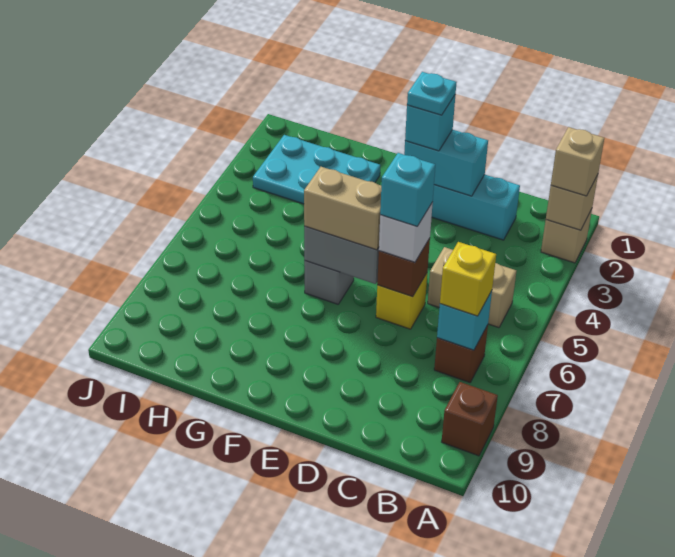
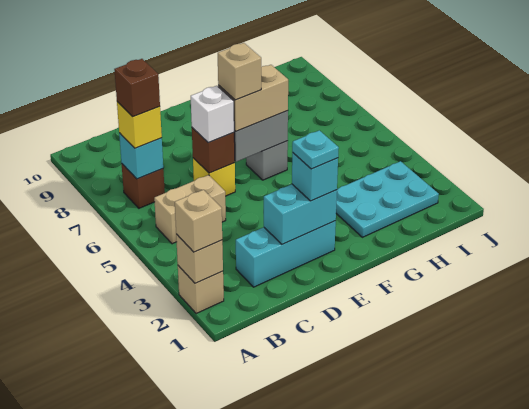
brown brick A9 level 1 -> brown brick B7 level 4
cyan brick D6 level 4 -> none
none -> tan brick E6 level 4

